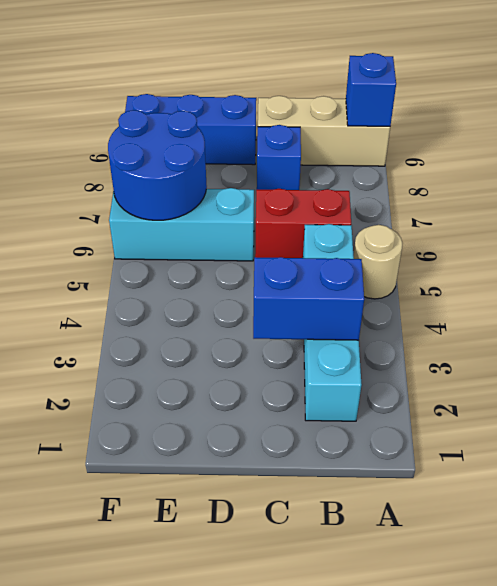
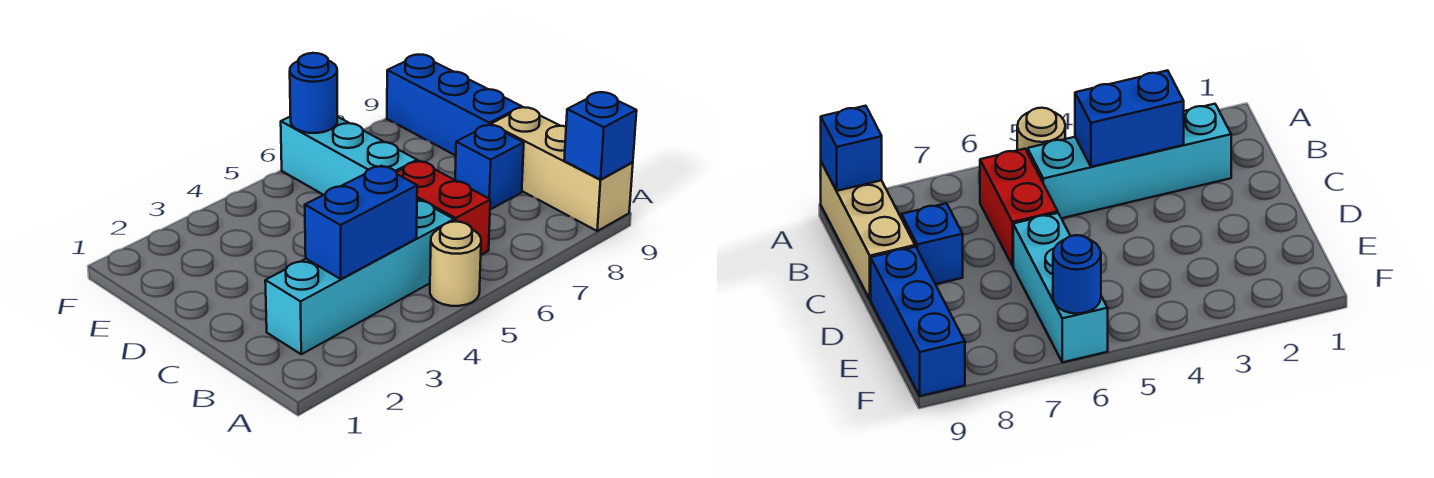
blue brick B3:C3 level 2 -> blue brick B3:B4 level 2
blue round brick E6:F7 level 2 -> blue round brick F6 level 2

